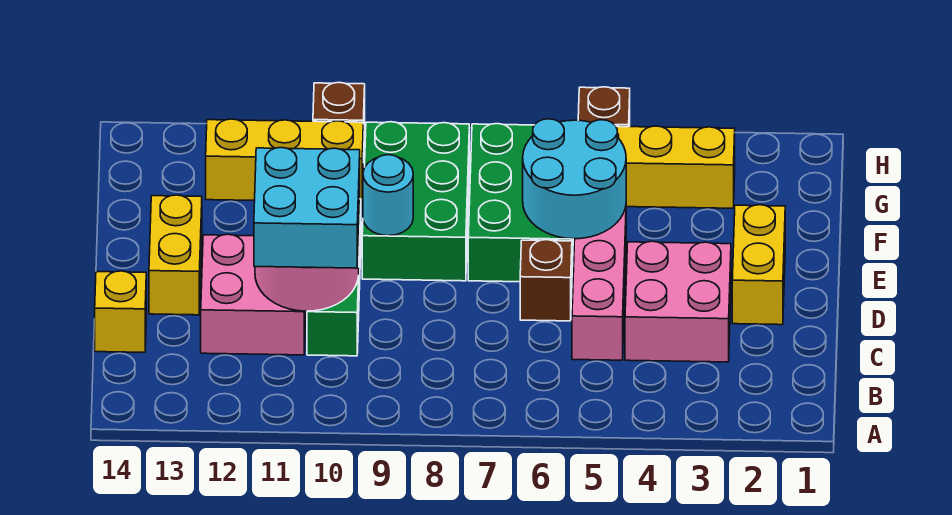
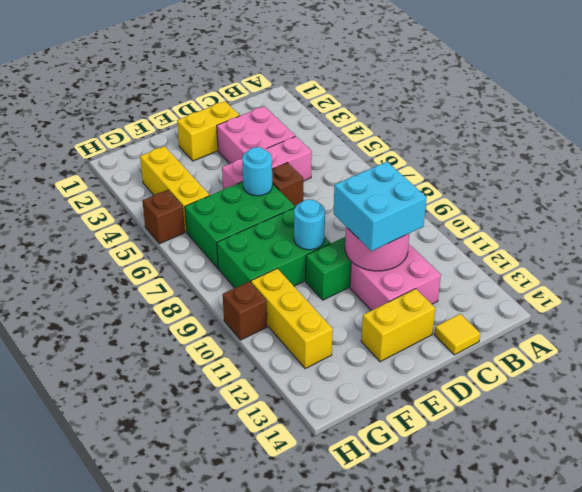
yellow brick C14 level 1 -> yellow tile C14 level 1
cyan round brick E5:F6 level 2 -> cyan round brick E6 level 2

